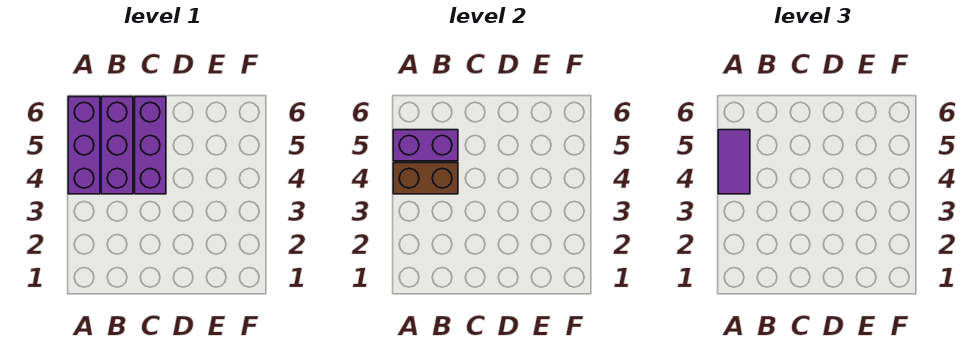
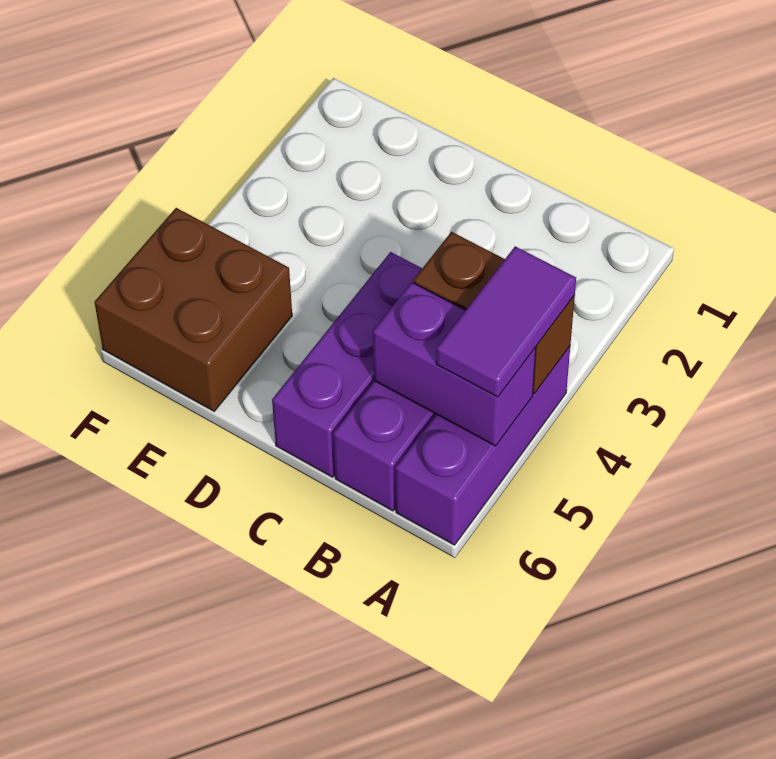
none -> brown brick E5:F6 level 1

